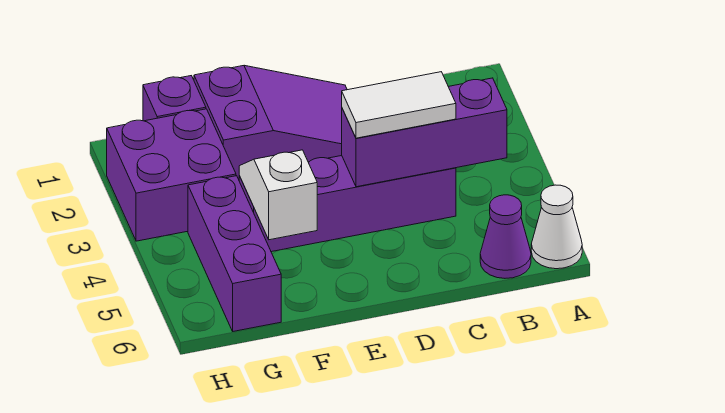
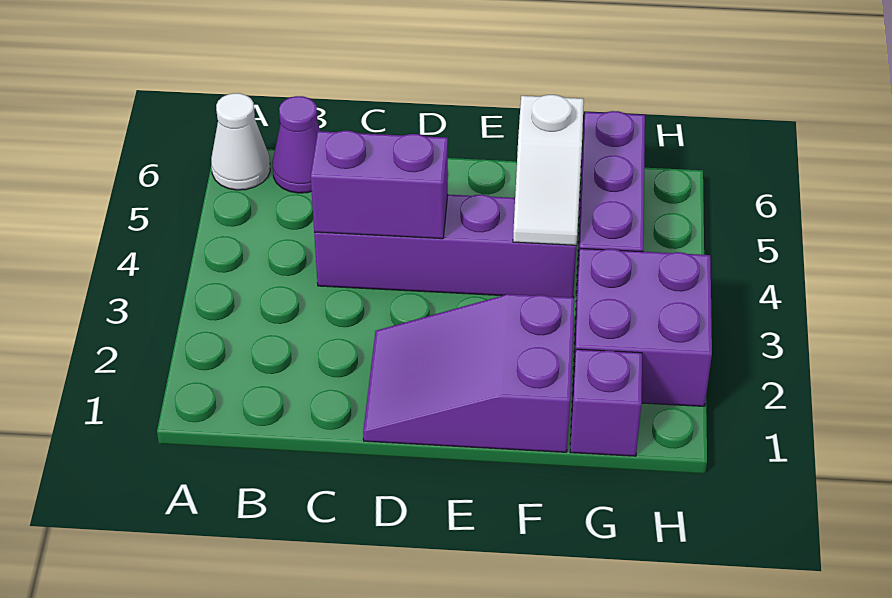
purple brick B4:D4 level 2 -> purple brick C4:D4 level 2
white tile C4:D4 level 3 -> none

